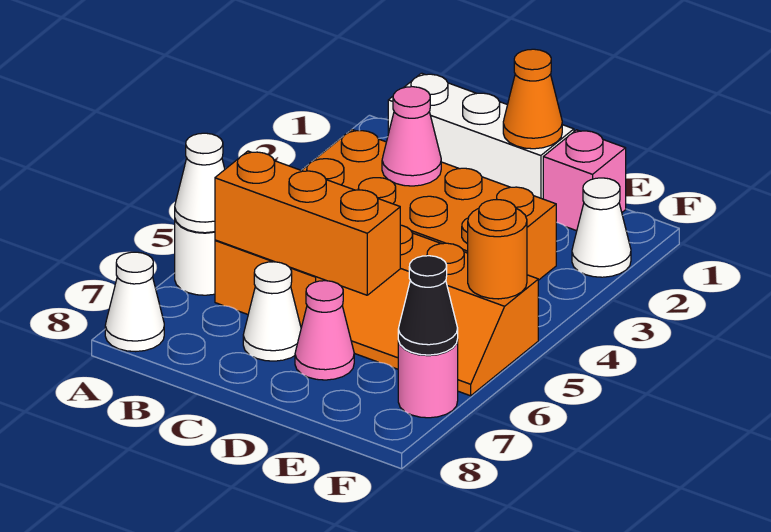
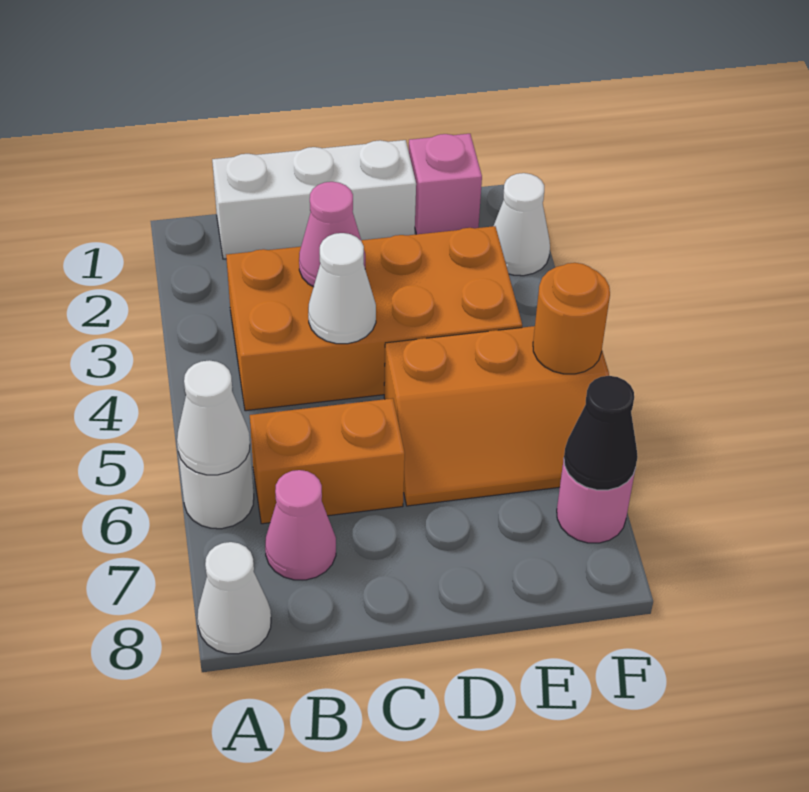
orange brick B6:D6 level 2 -> none
white cone C7 level 1 -> white cone C4 level 2
orange cone D1 level 2 -> none
pink cone D7 level 1 -> pink cone B7 level 1

